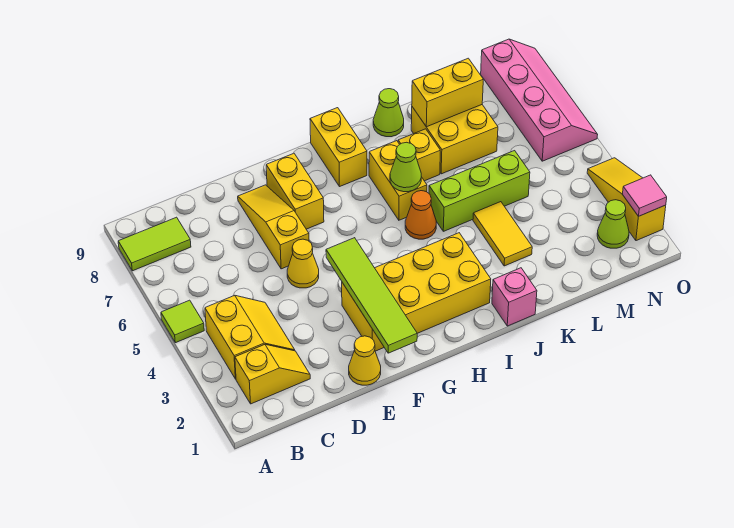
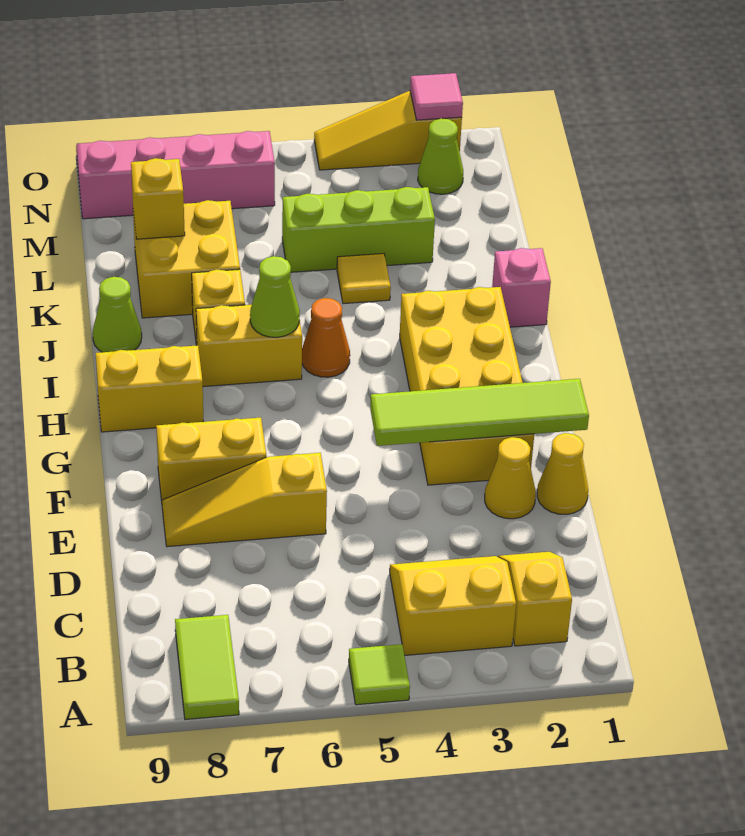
yellow cone E5 level 1 -> yellow cone E2 level 1
lime brick J5:L5 level 1 -> lime brick L3:L5 level 1
yellow tile K3:K4 level 1 -> yellow tile K4 level 1
yellow brick K8:L8 level 2 -> yellow brick L8 level 2

